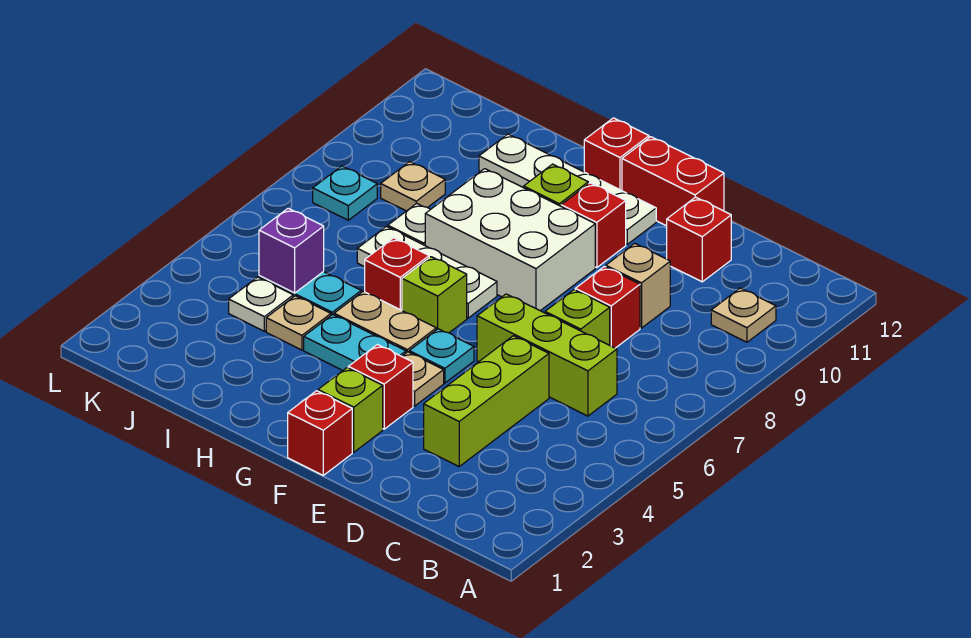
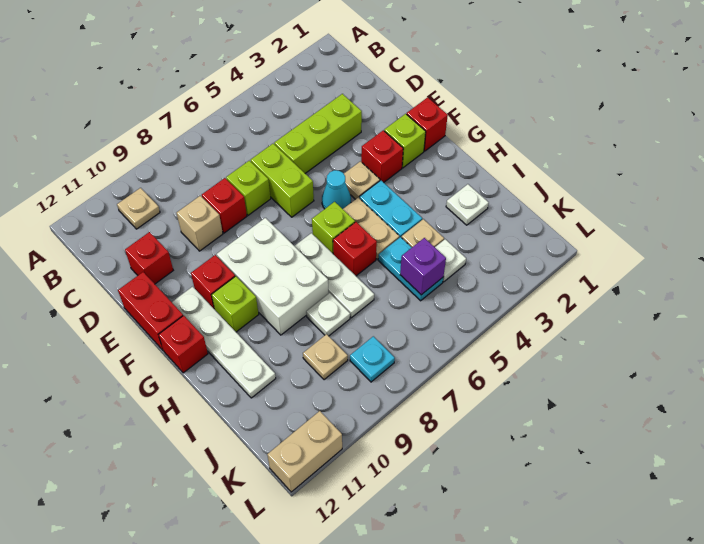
lime brick C6:E6 level 1 -> lime brick D6:E6 level 1
cyan plate F5 level 1 -> cyan cone F5 level 1
none -> white plate I2 level 1
none -> tan brick L11:L12 level 1

